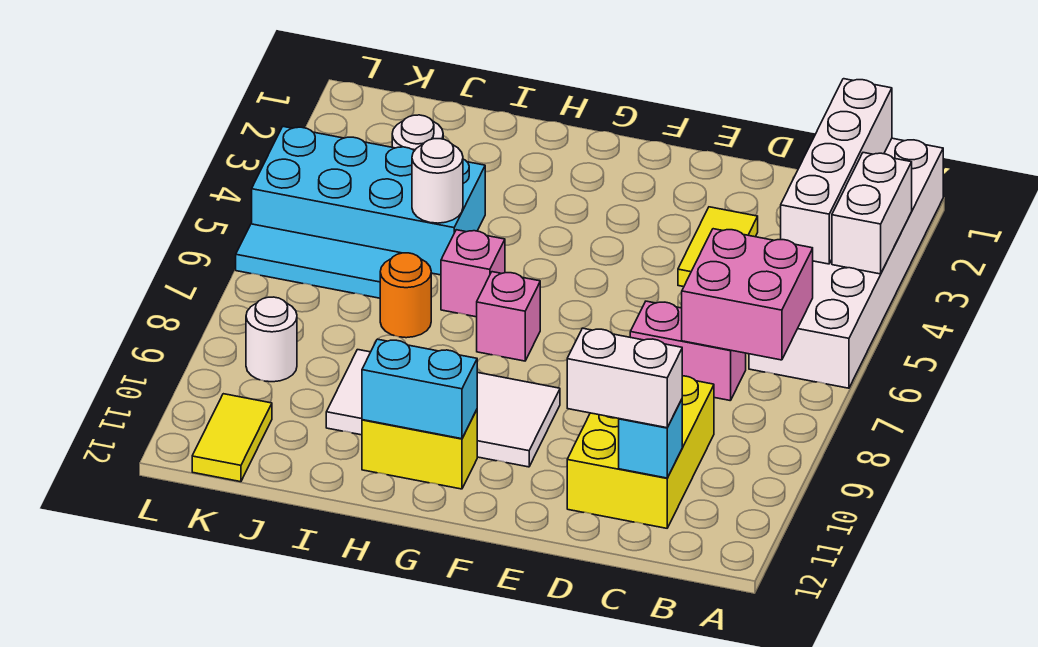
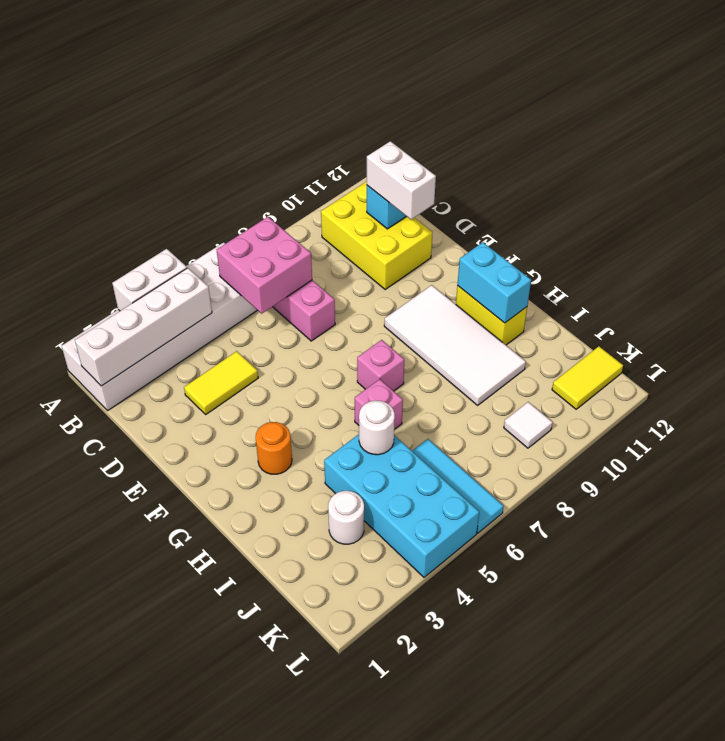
yellow brick C9:D11 level 1 -> yellow brick B10:D11 level 1
orange round brick I7 level 1 -> orange round brick G3 level 1
white round brick K9 level 1 -> white tile K9 level 1

